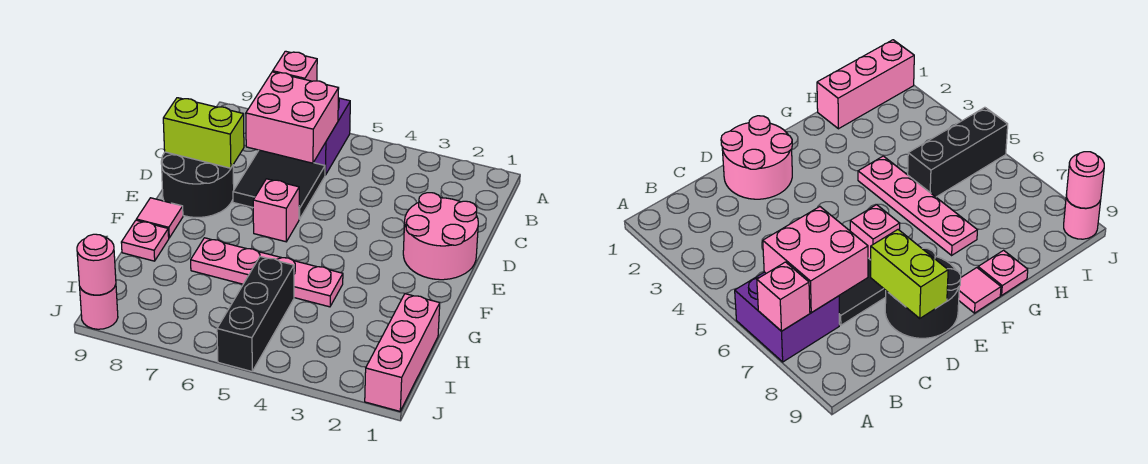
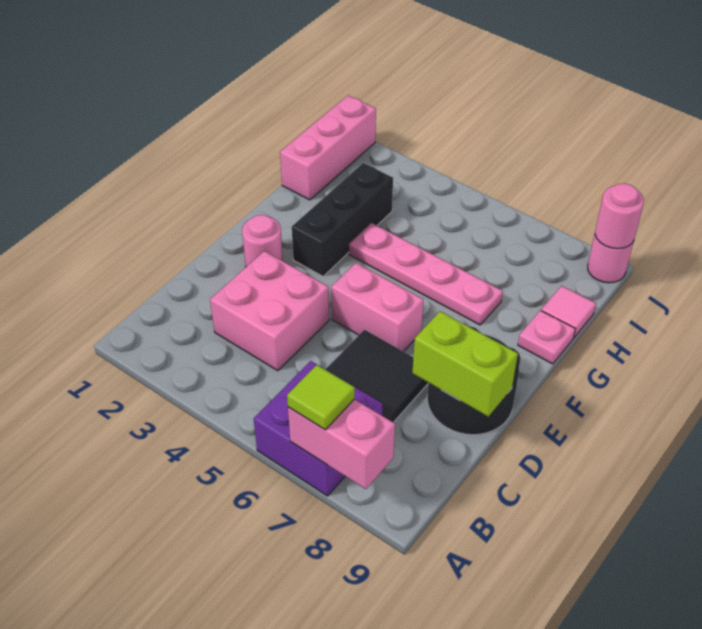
pink brick A7 level 2 -> pink brick A7:A8 level 2
none -> lime tile A7 level 3
pink brick B6:C7 level 2 -> pink brick C3:D4 level 1
pink round brick D1:E2 level 1 -> pink round brick E2 level 1
pink brick E6 level 1 -> pink brick E5:E6 level 1
pink tile F9 level 1 -> pink tile H9 level 1
black brick H5:J5 level 1 -> black brick F3:H3 level 1

